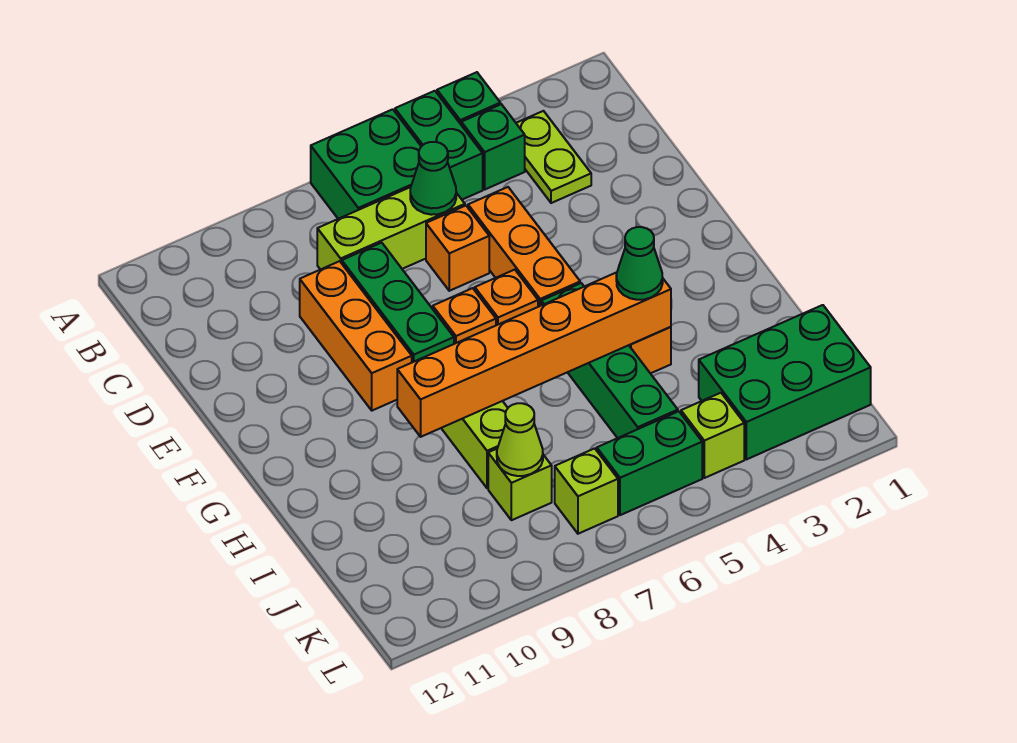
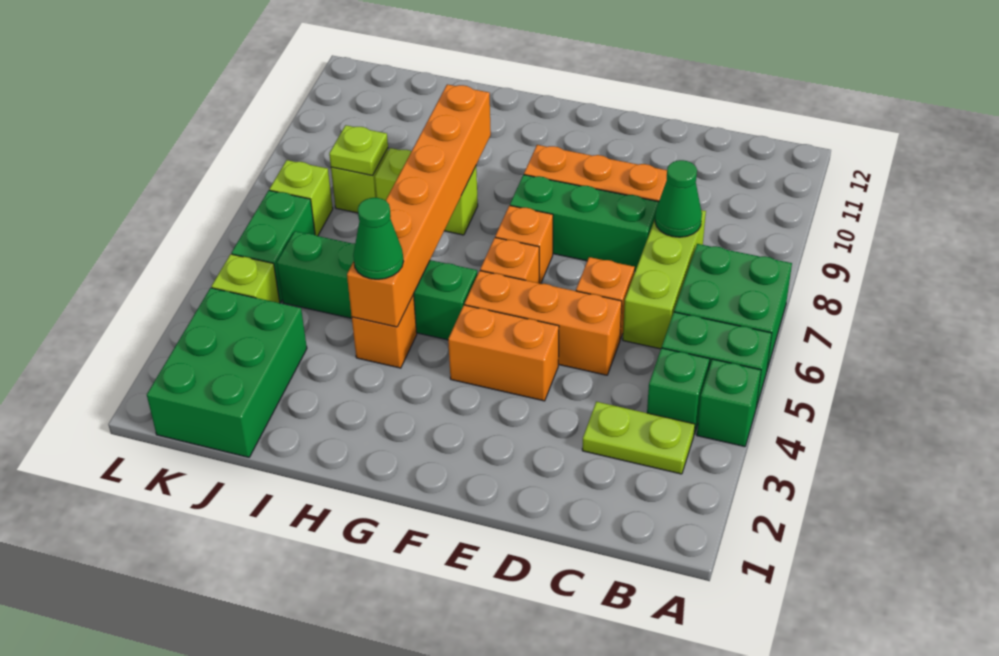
green cone C6 level 2 -> green cone C8 level 2
none -> orange brick E4:F4 level 1
lime cone J8 level 2 -> lime plate J8 level 2

